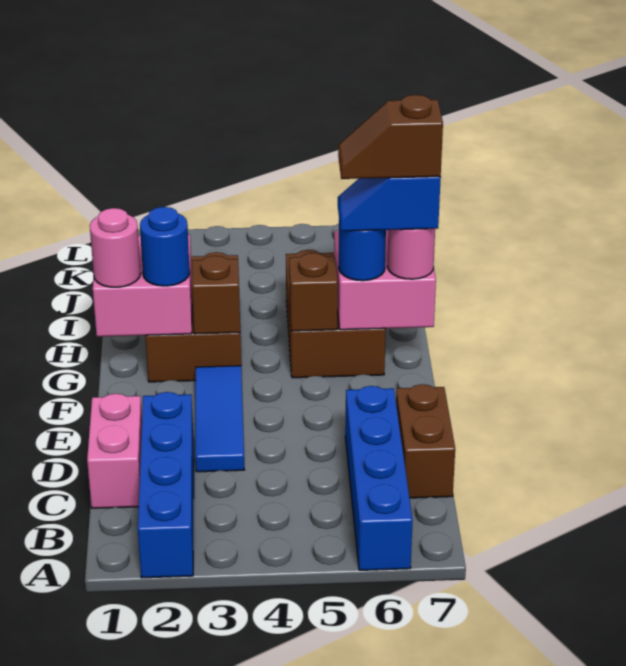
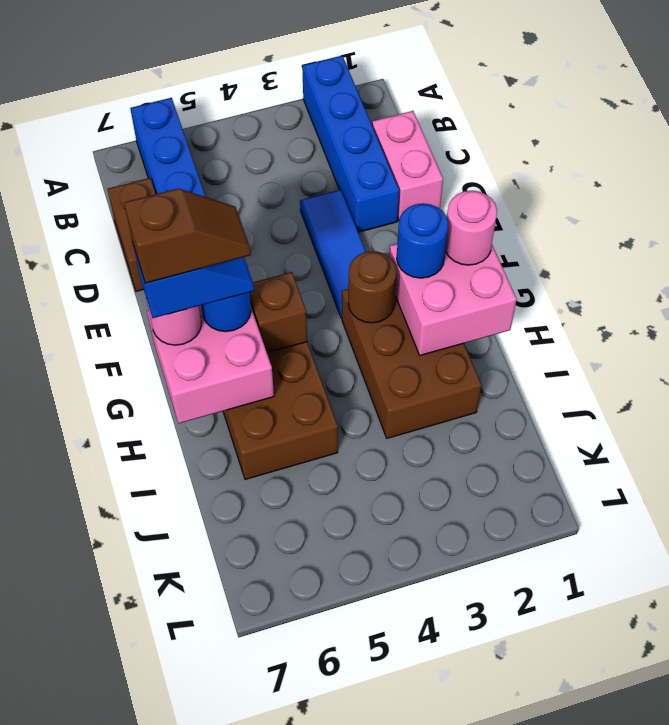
brown brick G3 level 2 -> brown round brick G3 level 2

